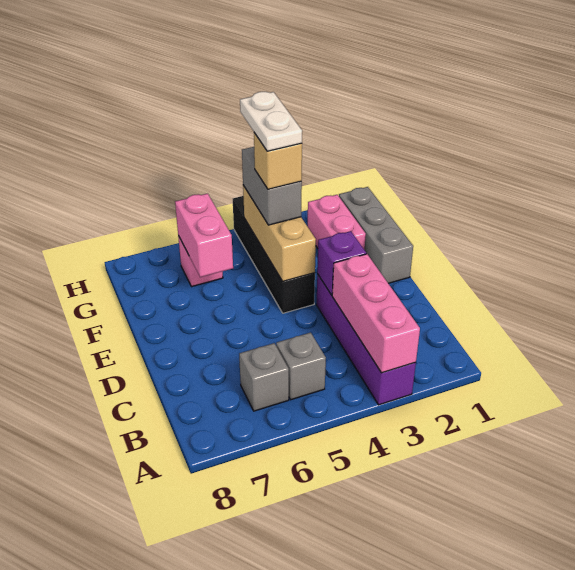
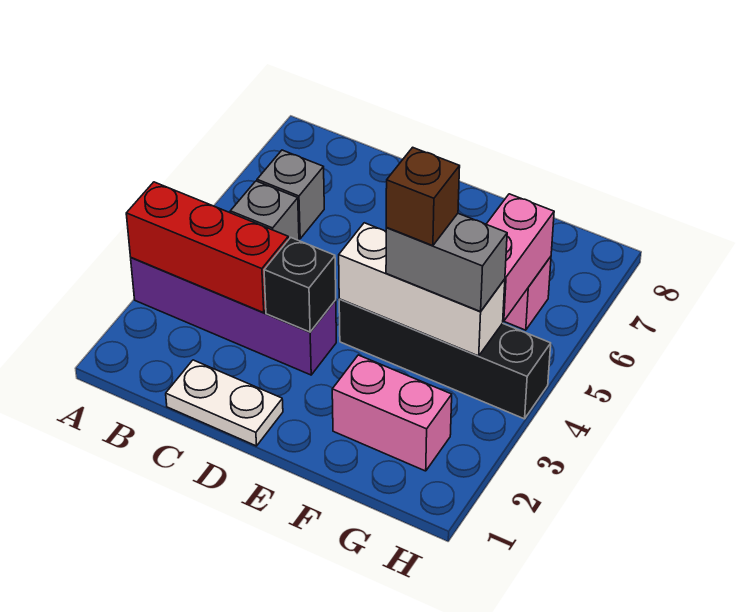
pink brick A3:C3 level 2 -> red brick A3:C3 level 2
purple brick D3 level 2 -> black brick D3 level 2
grey brick E1:G1 level 1 -> none
tan brick E4:G4 level 2 -> white brick E4:G4 level 2
tan brick F4 level 4 -> brown brick F4 level 4
white plate F4:G4 level 5 -> white plate C1:D1 level 1
pink brick F6:G6 level 2 -> pink brick G5:G6 level 2

